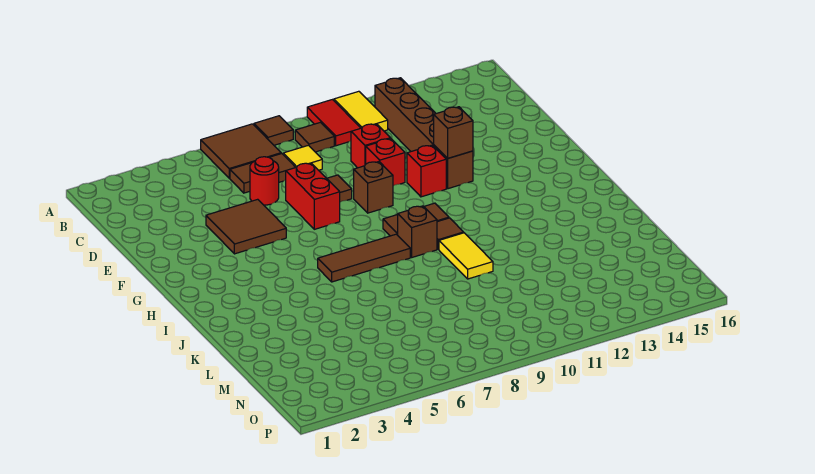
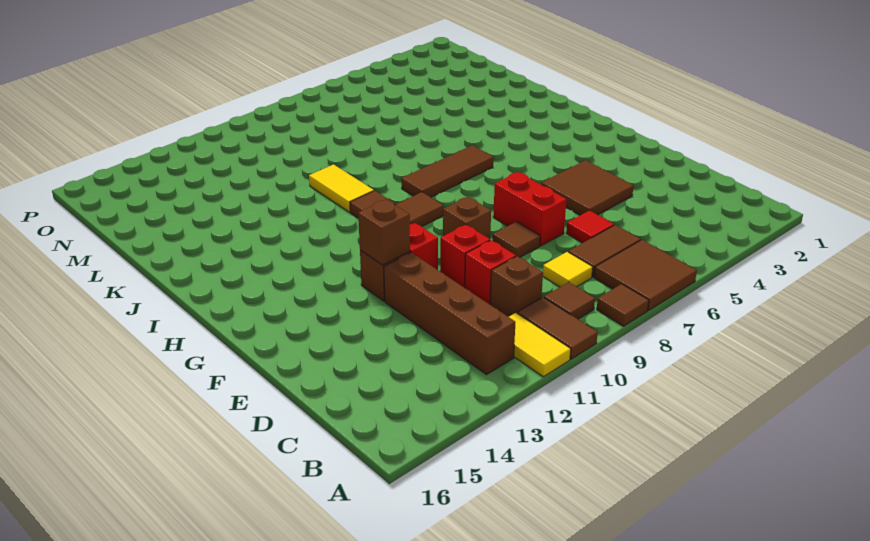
red tile A10:B10 level 1 -> brown tile A10:B10 level 1
red round brick D6 level 1 -> red tile D6 level 1
brown brick I9 level 1 -> brown brick C10 level 1

